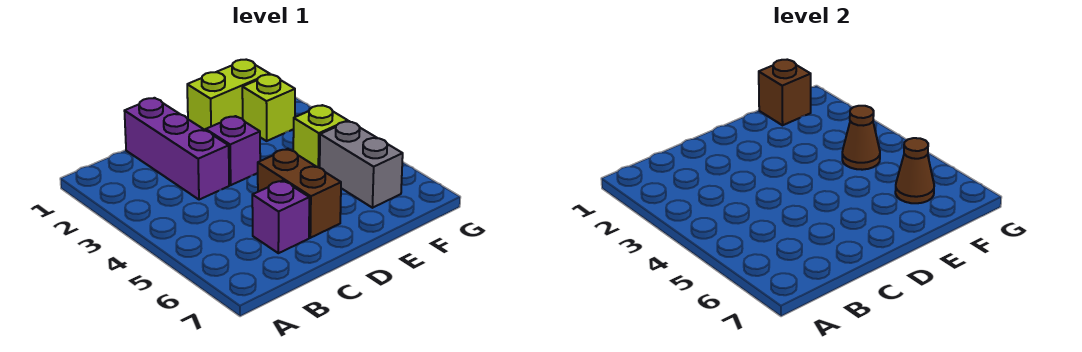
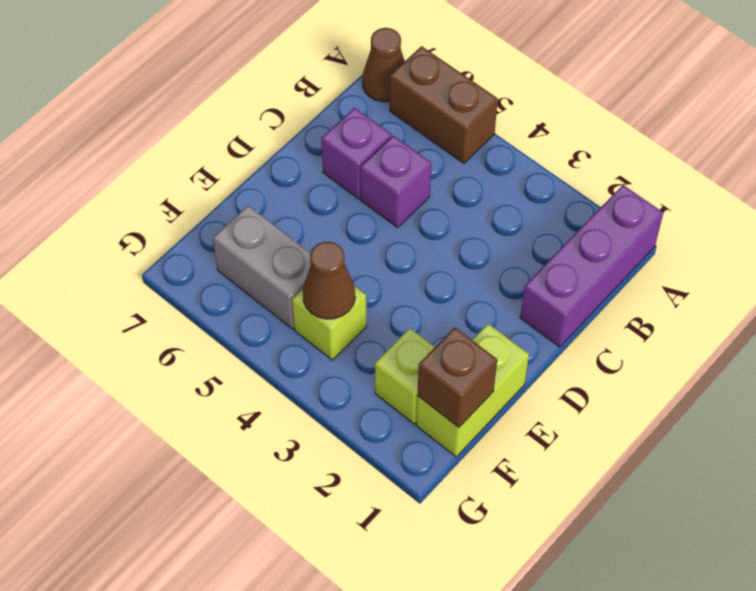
purple brick C1:C3 level 1 -> purple brick A1:C1 level 1
purple brick D3 level 1 -> purple brick C5 level 1
brown brick D5:D6 level 1 -> brown brick A5:A6 level 1
brown cone F6 level 2 -> brown cone A7 level 1

